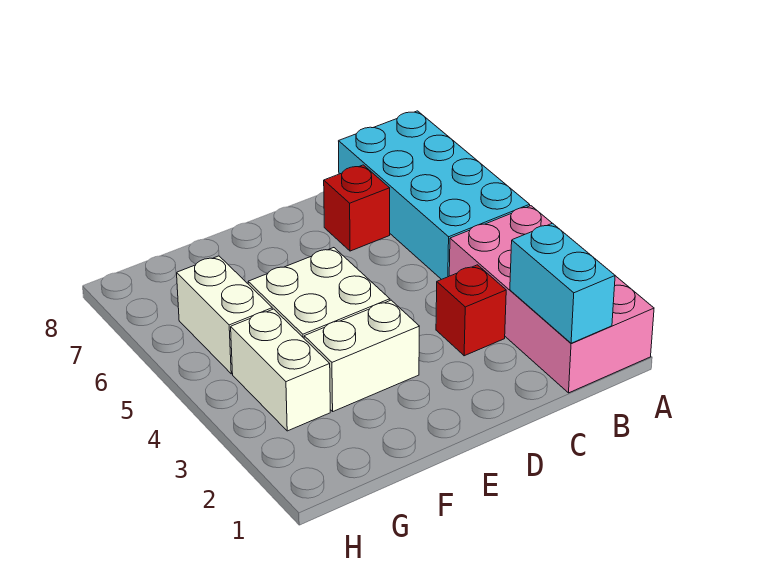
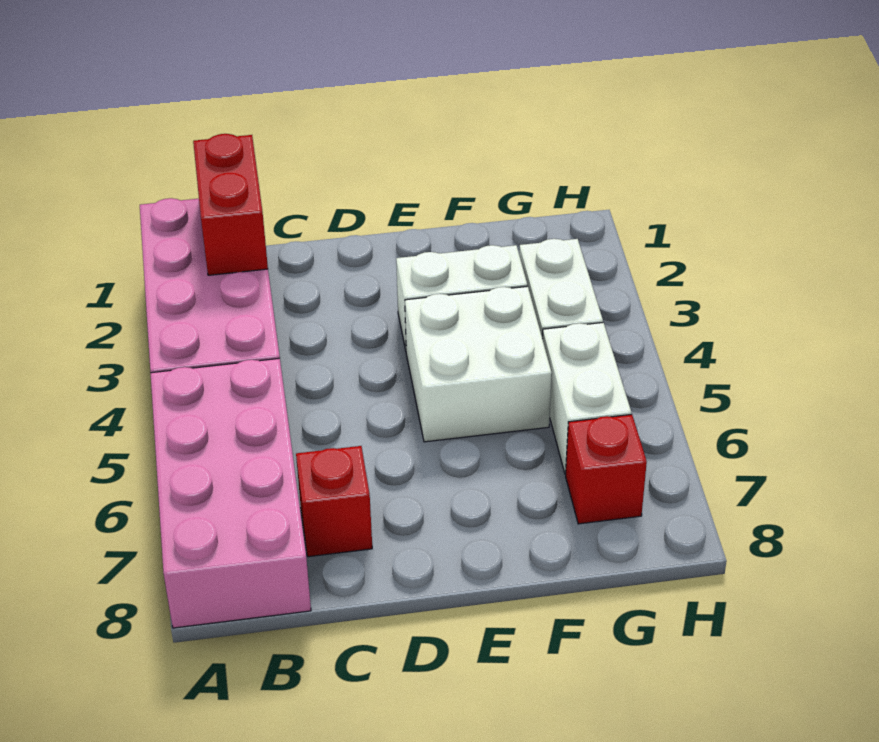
cyan brick A5:B8 level 1 -> pink brick A5:B8 level 1
cyan brick B1:B2 level 2 -> red brick B1:B2 level 2
red brick C3 level 1 -> red brick G7 level 1

